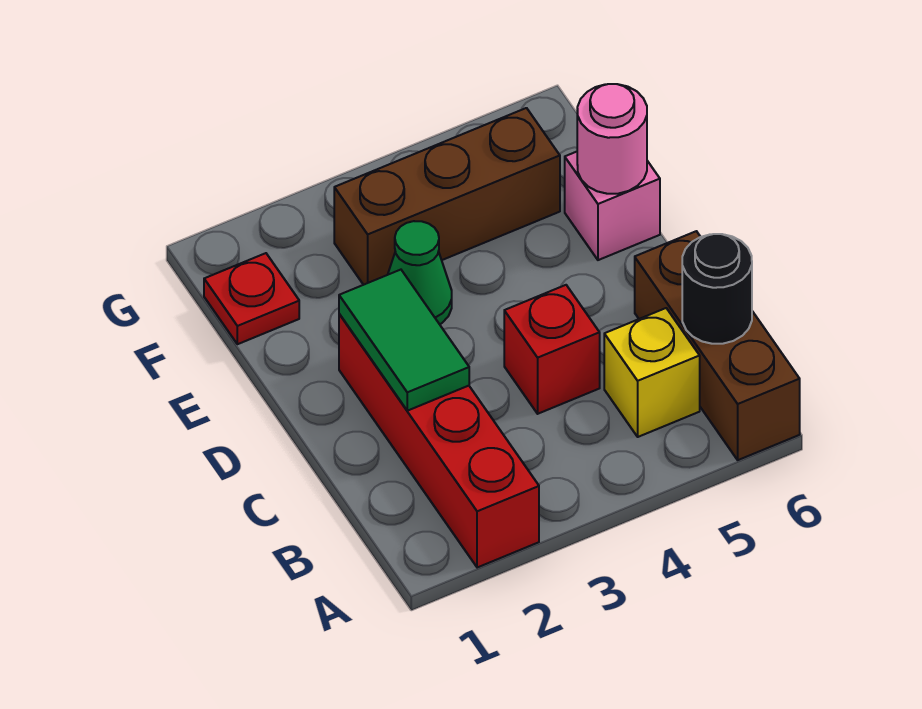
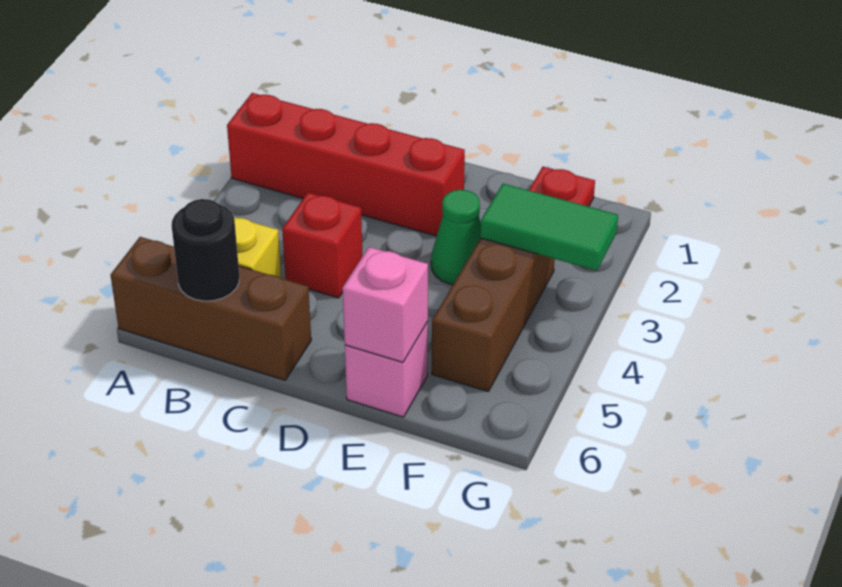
green tile C2:D2 level 2 -> green tile F3:G3 level 2
pink round brick E6 level 2 -> pink brick E6 level 2

